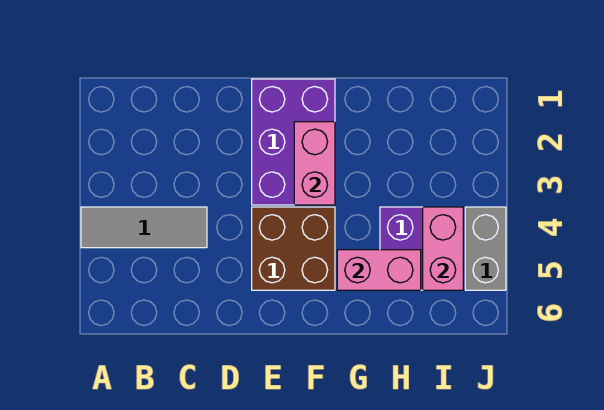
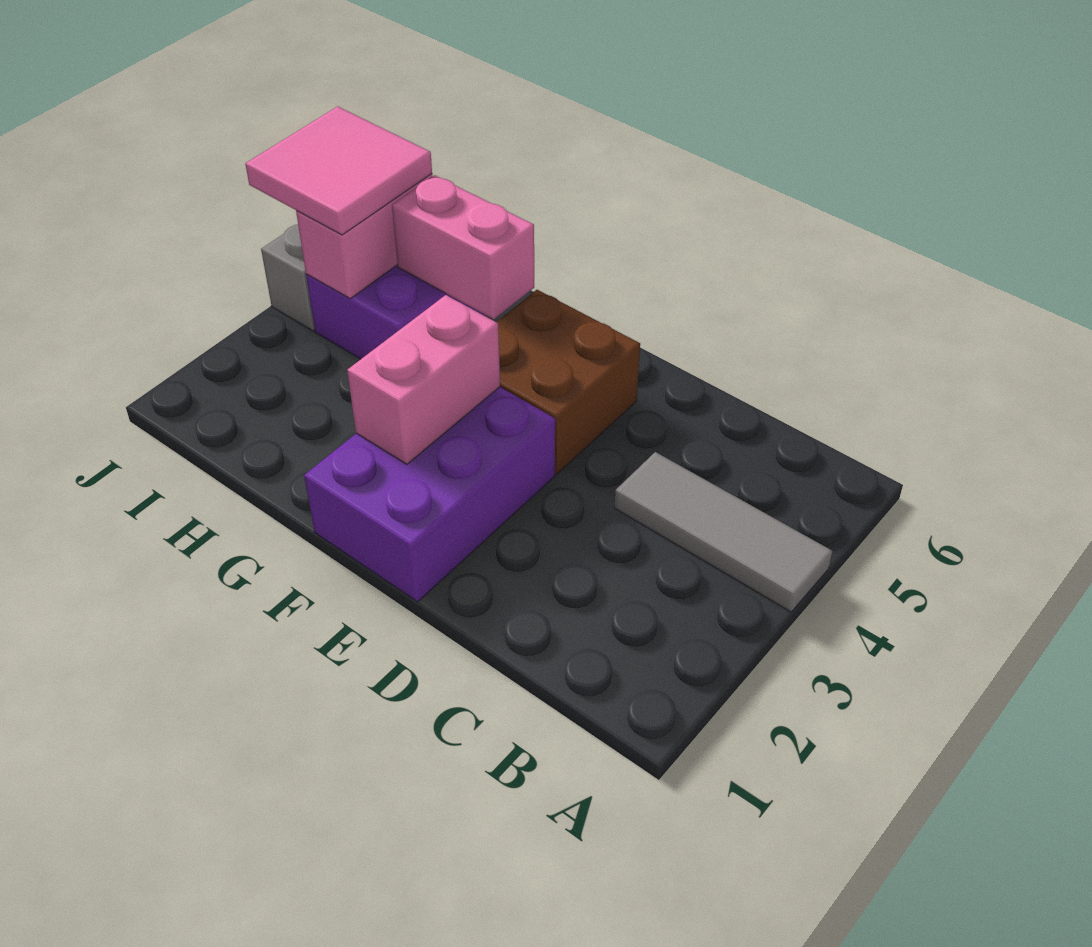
none -> pink tile I4:J5 level 3

